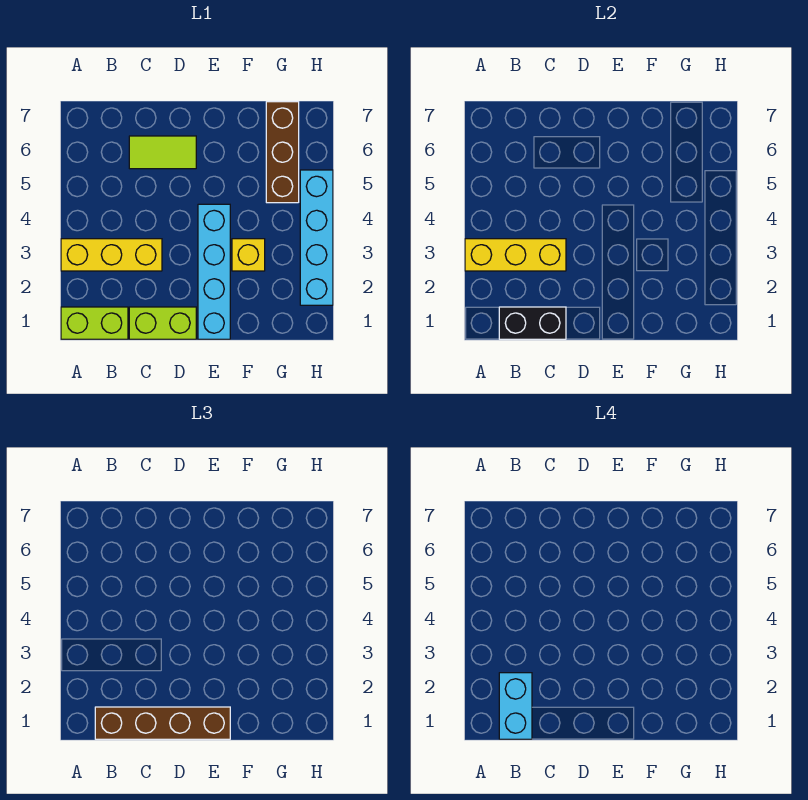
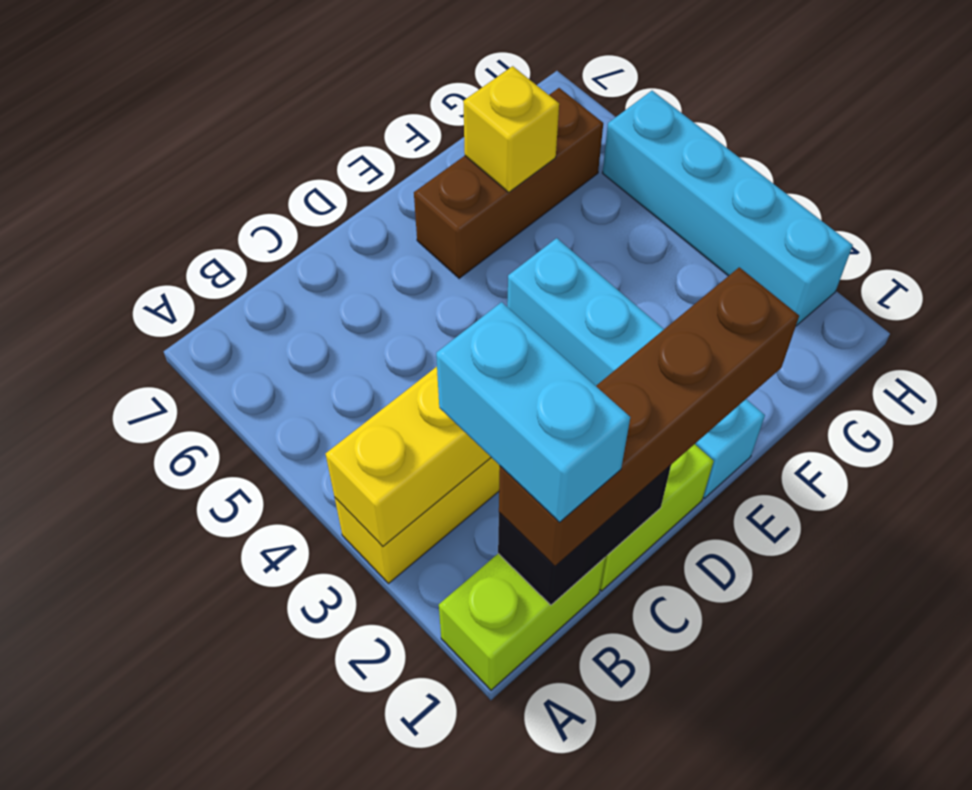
lime tile C6:D6 level 1 -> none
yellow brick F3 level 1 -> yellow brick F6 level 2
brown brick G5:G7 level 1 -> brown brick E6:G6 level 1

